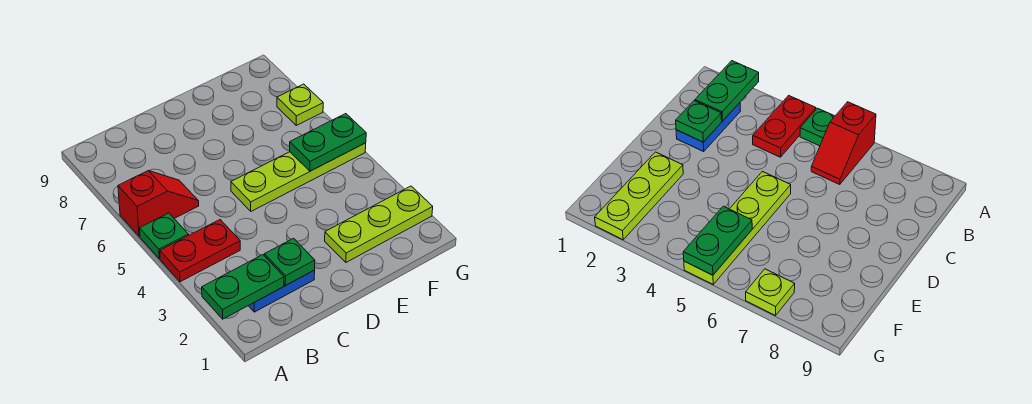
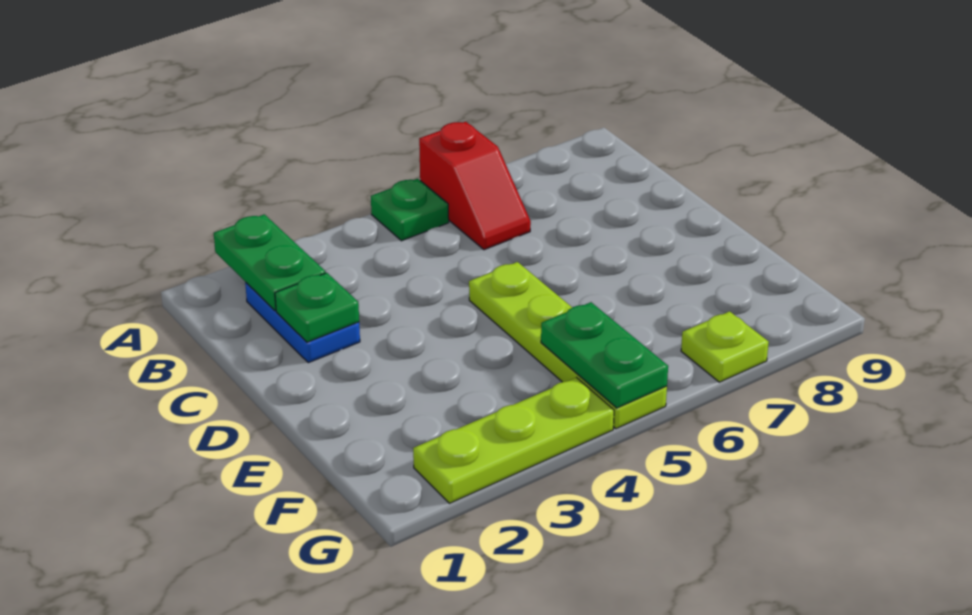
red plate A4:B4 level 1 -> none
lime plate E2:G2 level 1 -> lime plate G2:G4 level 1

